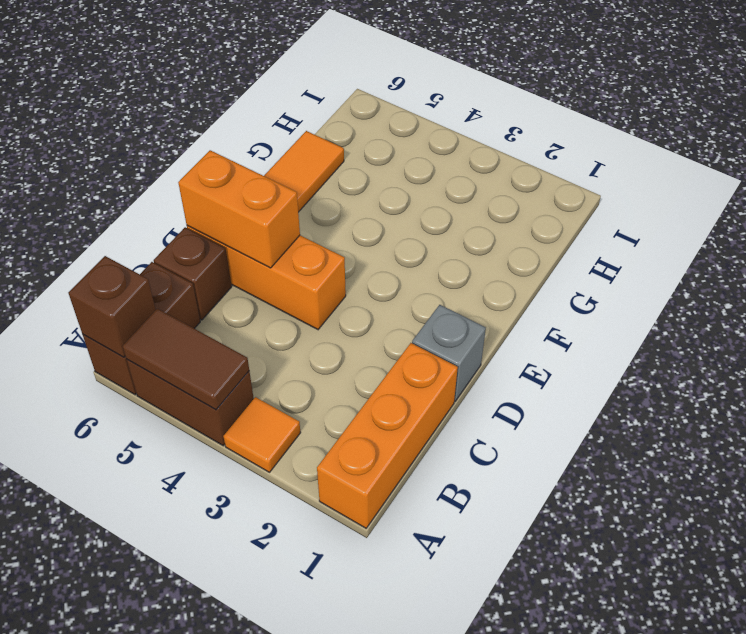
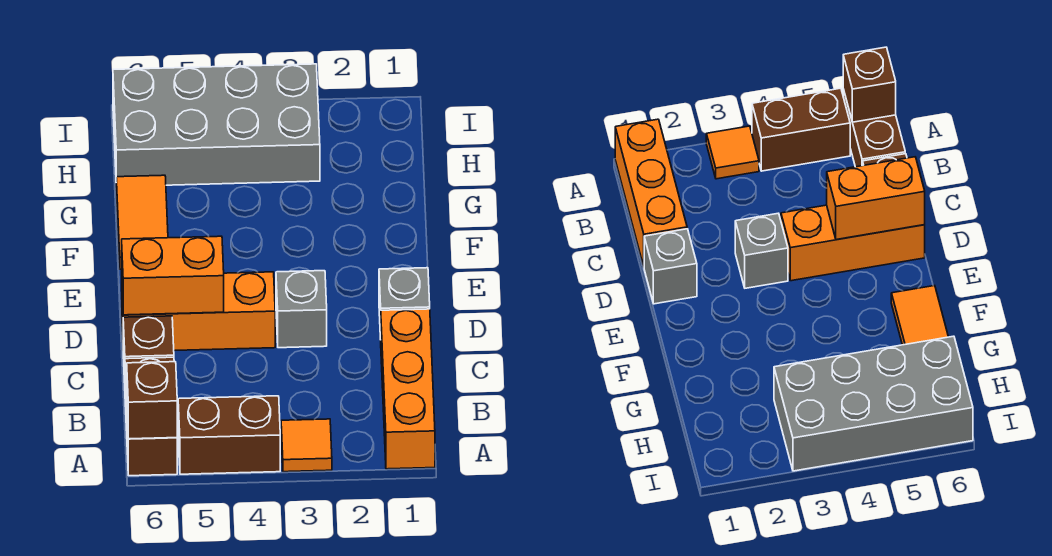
brown tile A4:A5 level 2 -> none
none -> grey brick D3 level 1
none -> grey brick H3:I6 level 1

